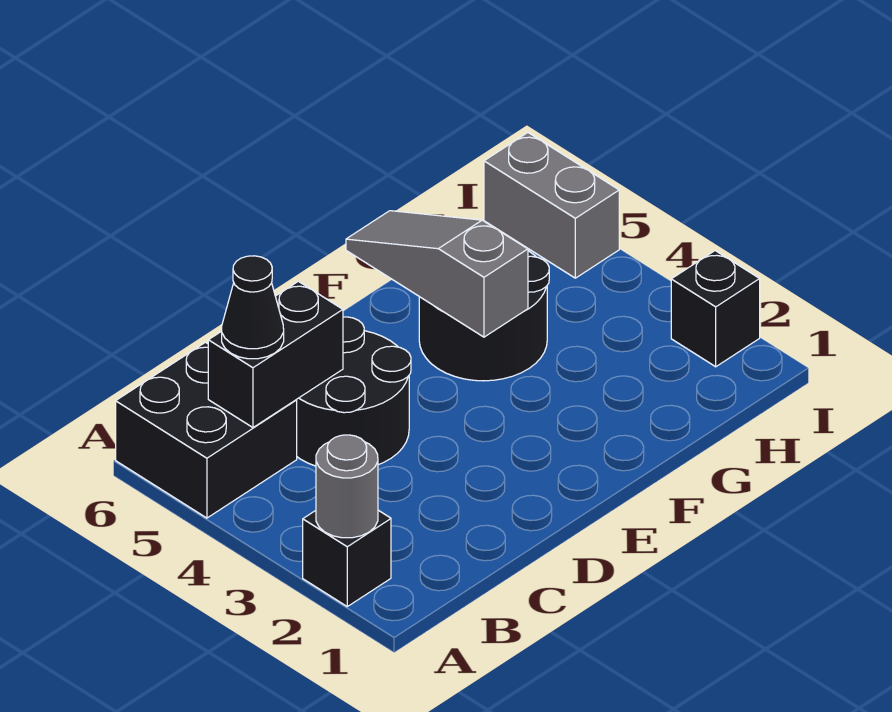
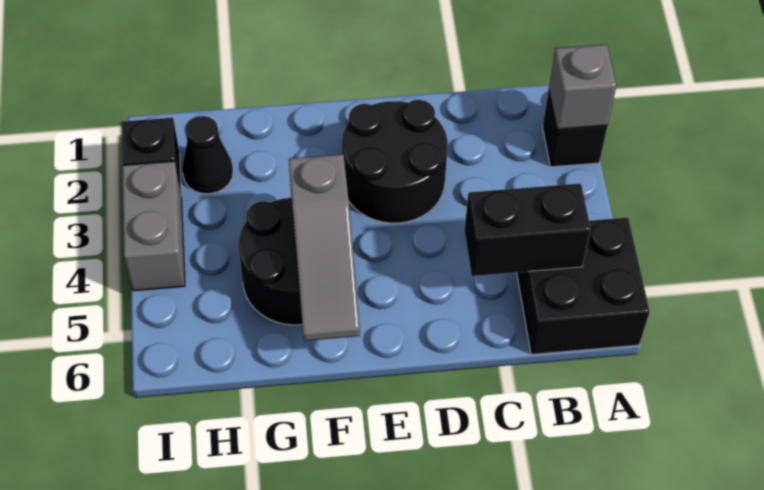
grey round brick A2 level 2 -> grey brick A2 level 2
black cone B5 level 3 -> black cone H2 level 1
black round brick C4:D5 level 1 -> black round brick D2:E3 level 1
grey brick I5:I6 level 1 -> grey brick I3:I4 level 1

